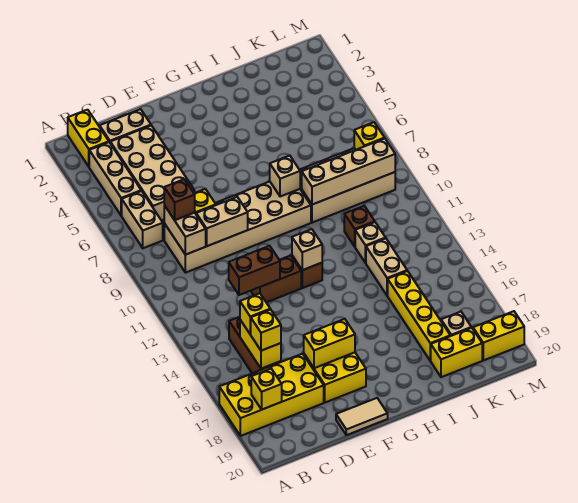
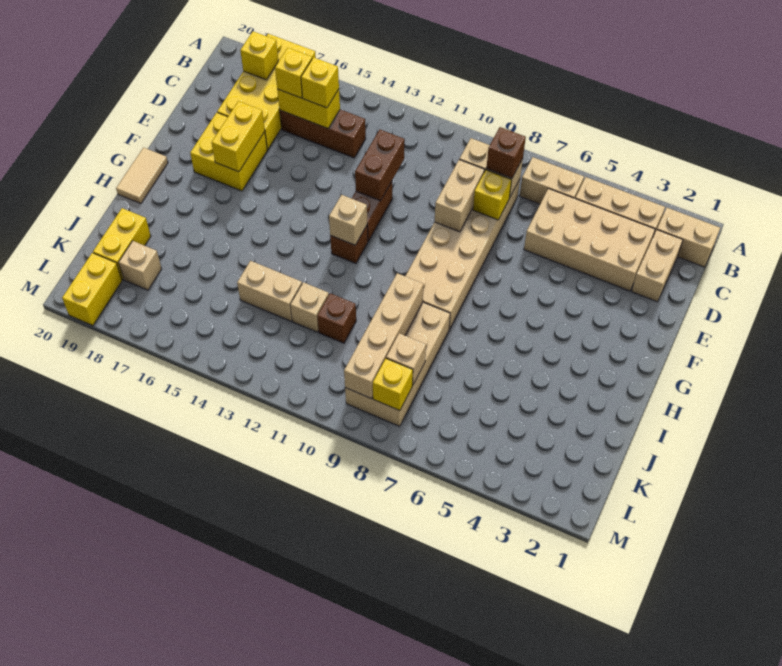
yellow brick B1:B2 level 1 -> tan brick B1:B2 level 1
tan tile E20:F20 level 1 -> tan tile G20:H20 level 1
tan brick H8 level 2 -> tan brick K8 level 2
yellow brick J15:J18 level 1 -> none

